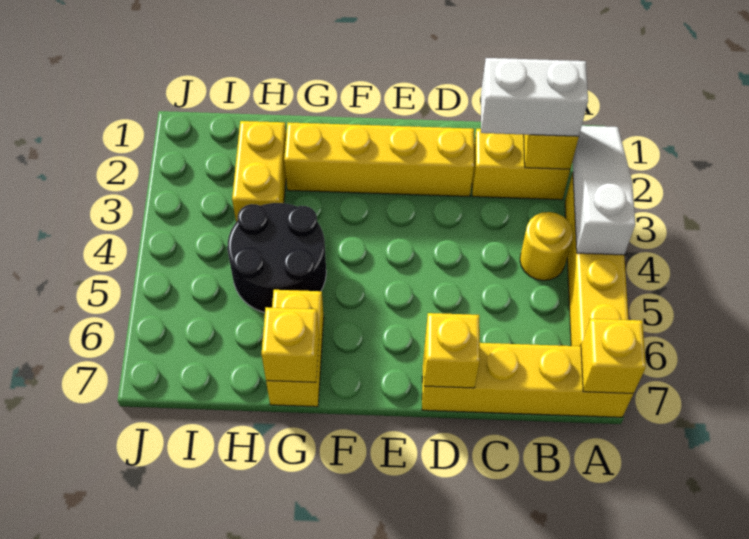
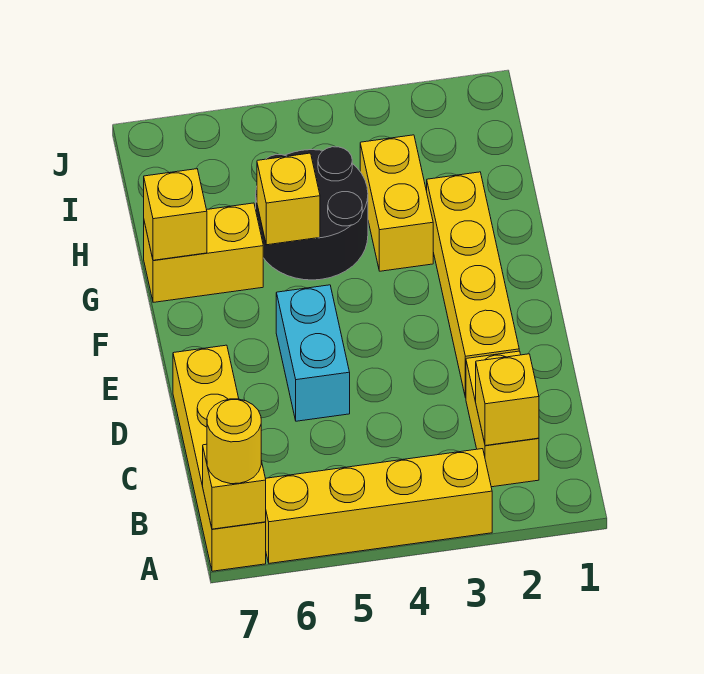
white slope A2:A4 level 2 top 4 -> none
white brick B2:C2 level 3 -> none
yellow round brick B4 level 1 -> yellow round brick A7 level 3
none -> cyan brick D5:E5 level 1
yellow brick D7 level 2 -> yellow brick G5 level 2
yellow brick H2:H3 level 1 -> yellow brick G3:H3 level 1

